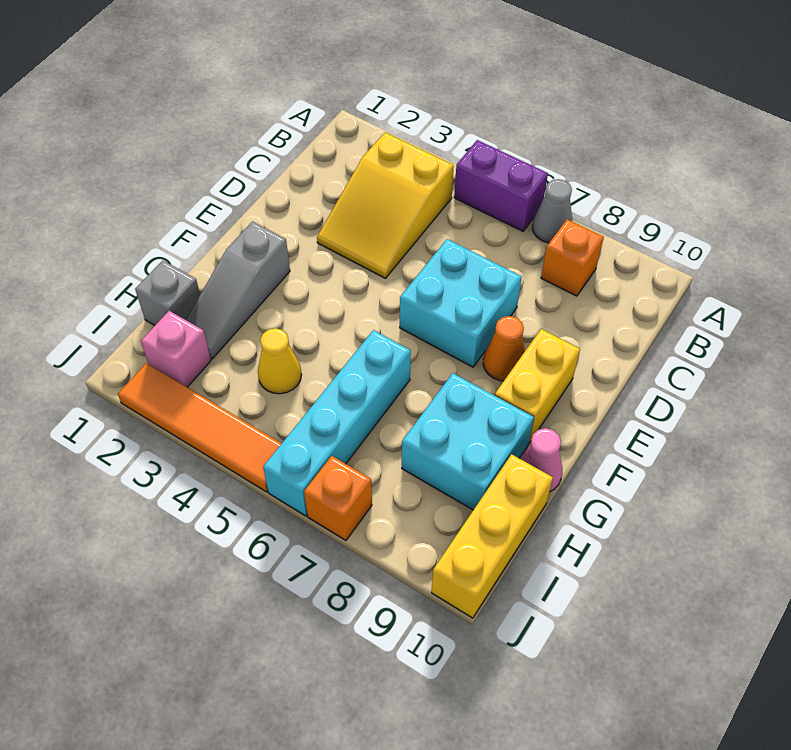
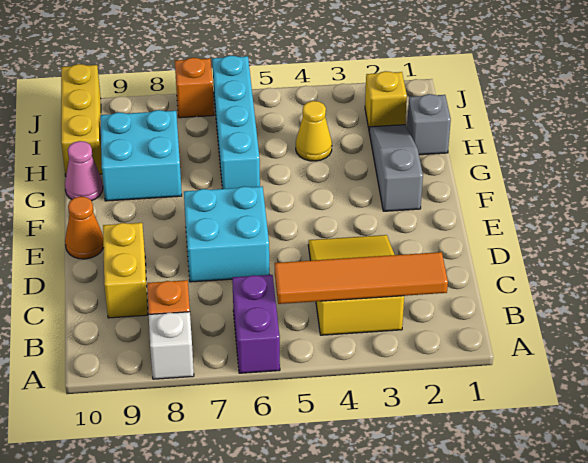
purple brick A5:A6 level 1 -> purple brick A6:B6 level 1
grey cone A7 level 1 -> none
none -> white brick A8 level 1
orange cone E8 level 1 -> orange cone E10 level 1
yellow brick E9:F9 level 1 -> yellow brick C9:D9 level 1
pink brick I2 level 1 -> yellow brick I2 level 1
orange tile J2:J5 level 1 -> orange tile B2:B5 level 2

